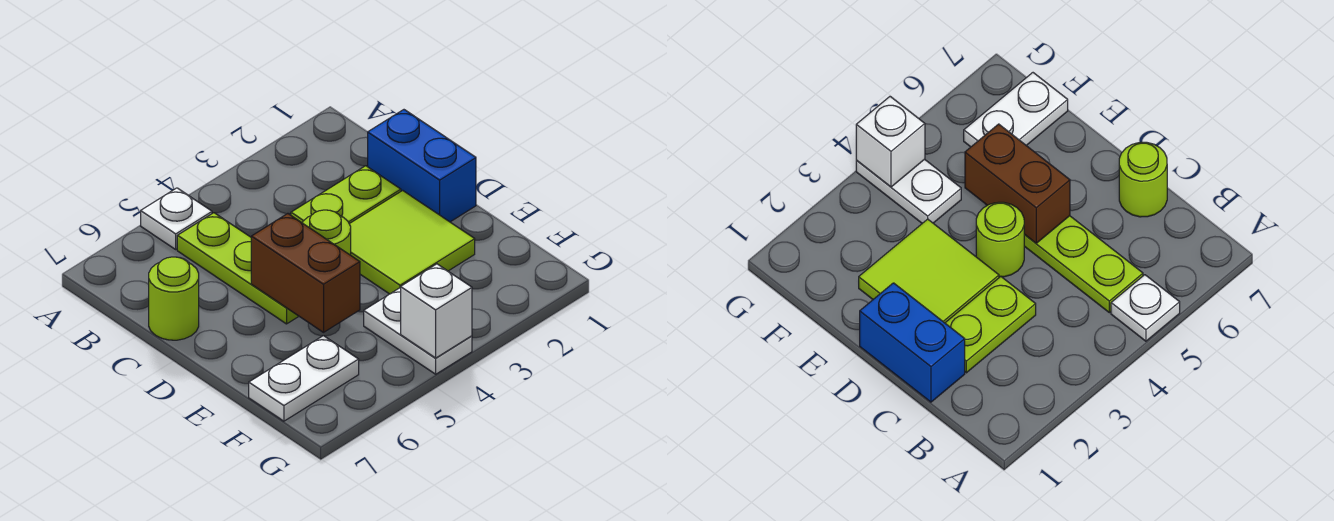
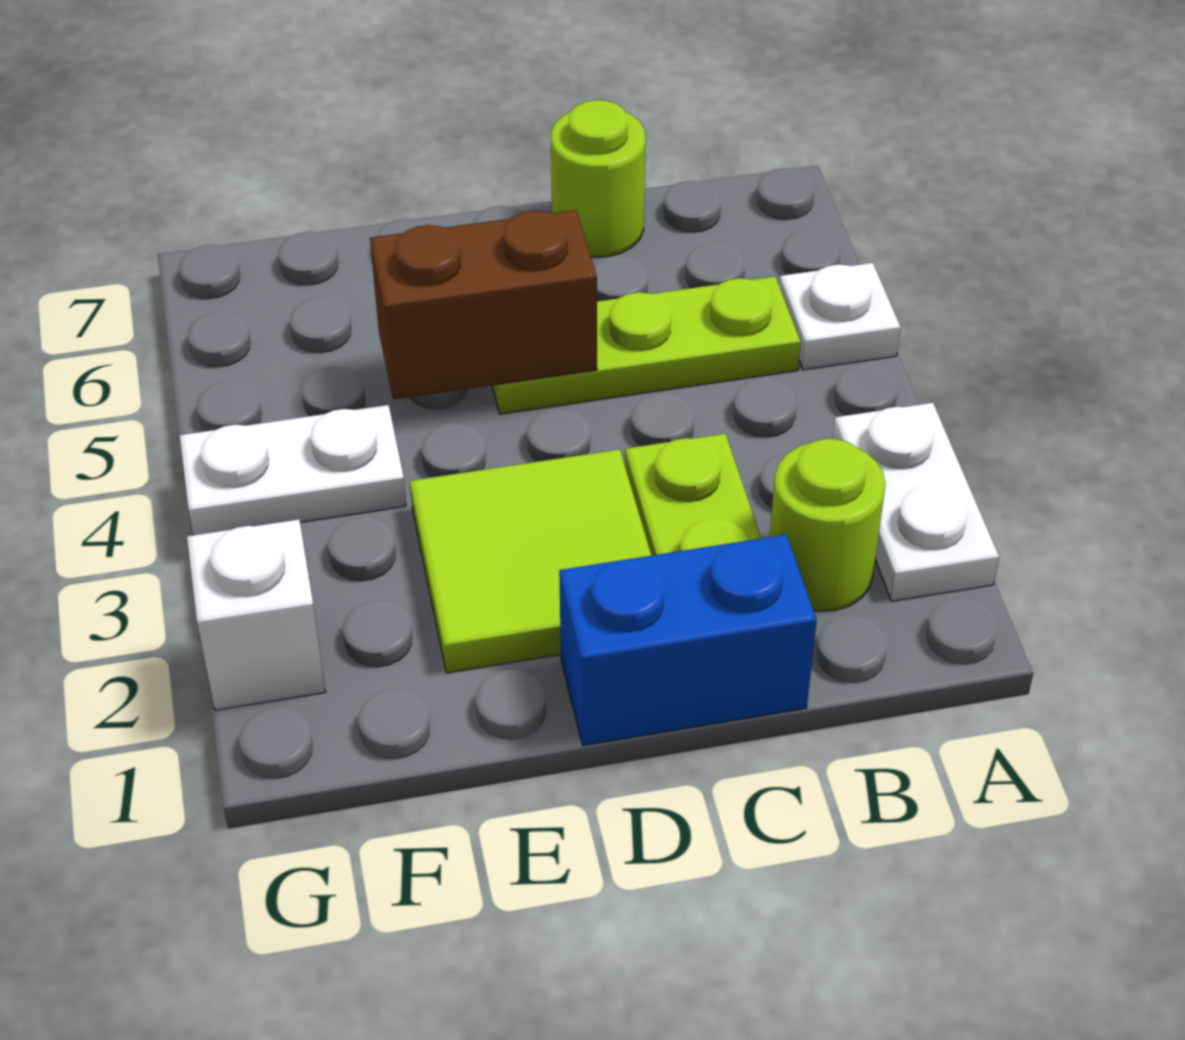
lime round brick D4 level 1 -> lime round brick B2 level 1
white plate F6:F7 level 1 -> white plate A2:A3 level 1
white brick G4 level 2 -> white brick G2 level 1

